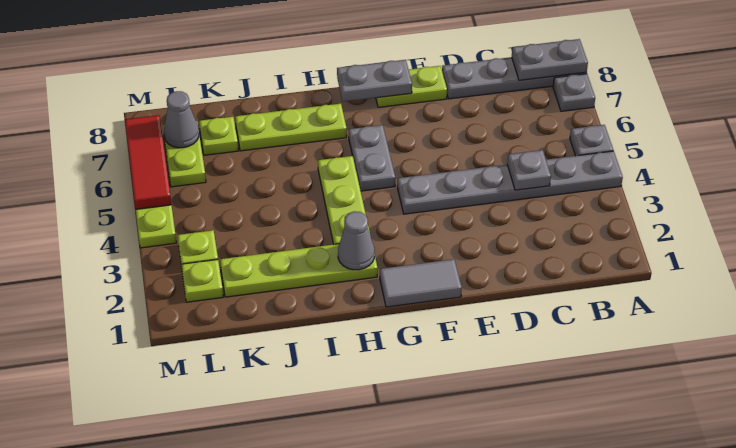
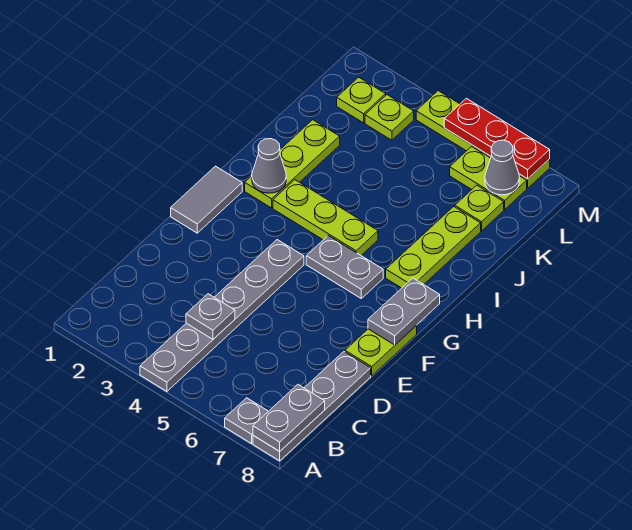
grey plate A5 level 1 -> none
lime plate H2:K2 level 1 -> lime plate H2:J2 level 1
red tile M5:M7 level 2 -> red plate M5:M7 level 2

